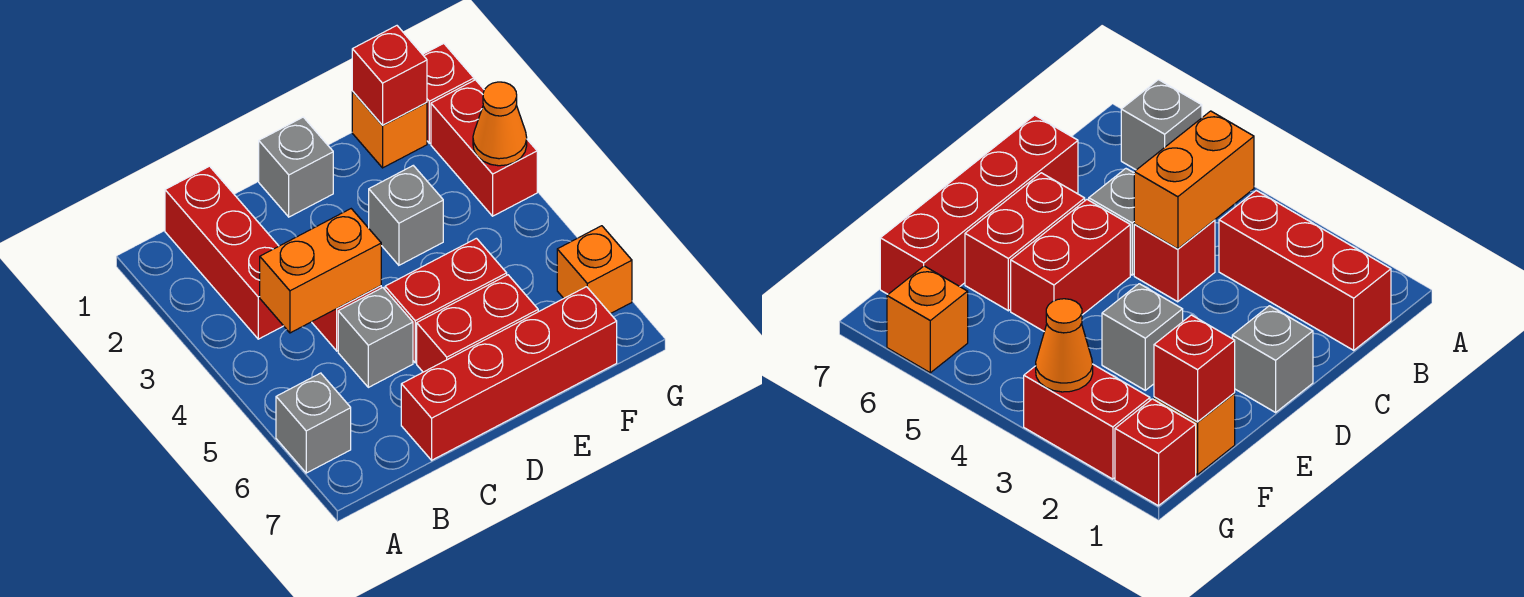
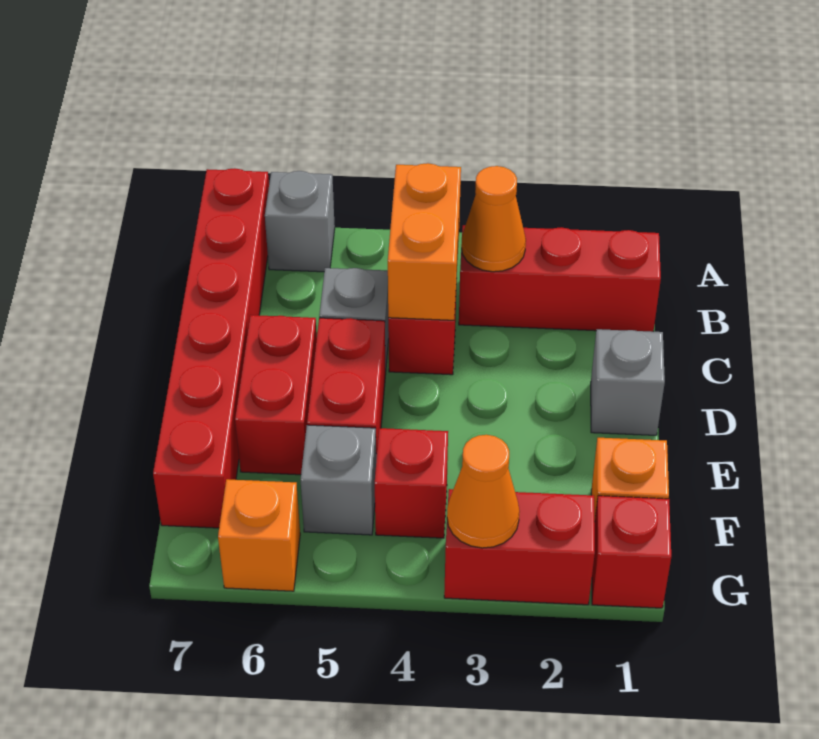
none -> orange cone B3 level 2
red brick C7:F7 level 1 -> red brick A7:F7 level 1
grey brick E3 level 1 -> grey brick F5 level 1
red brick F1 level 2 -> red brick F4 level 1

